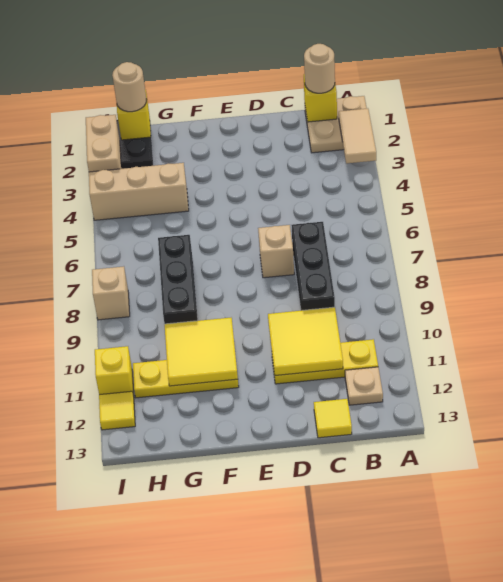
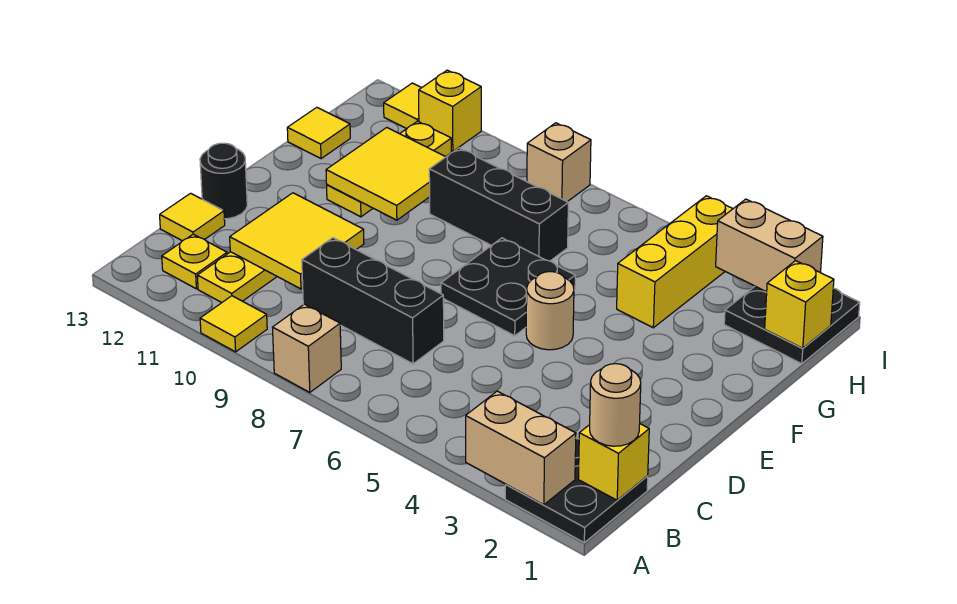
tan plate A1:B2 level 1 -> black plate A1:B2 level 1
tan tile A2:A3 level 2 -> tan brick A2:A3 level 2
none -> yellow tile A10 level 1
tan plate B12 level 1 -> yellow plate B12 level 1
tan brick D7 level 1 -> tan brick A8 level 1
none -> black round brick D13 level 1
none -> black plate E6:F7 level 1
tan brick G4:I4 level 1 -> yellow brick G4:I4 level 1
none -> yellow tile G13 level 1
tan round brick H1 level 3 -> tan round brick E5 level 1

